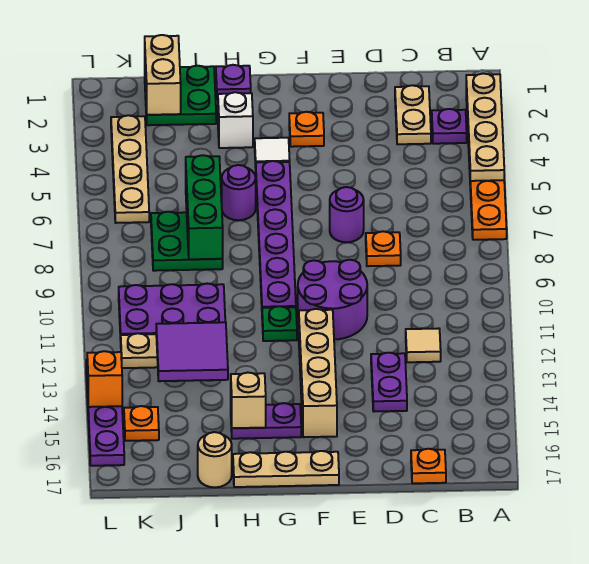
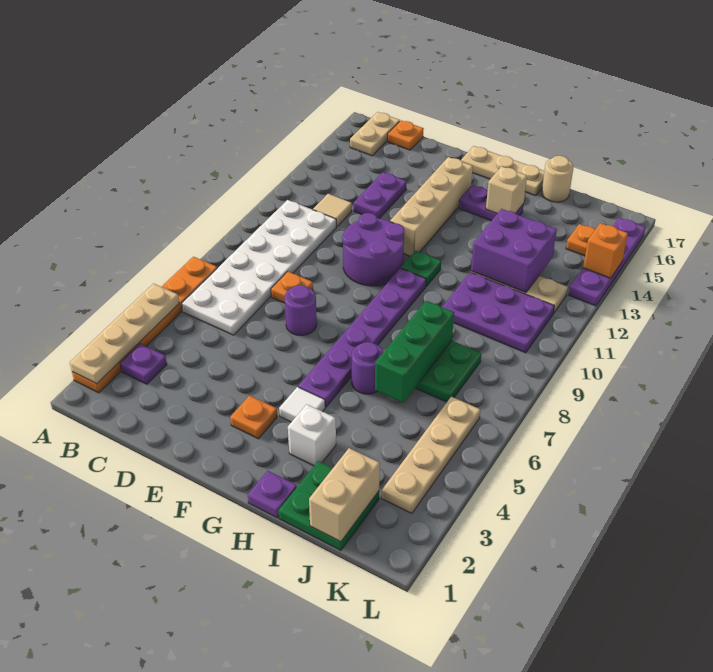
none -> white plate B6:C11 level 1
tan plate C2:C3 level 1 -> tan plate B16:B17 level 1
purple tile I12:J13 level 2 -> purple brick I12:J13 level 2

